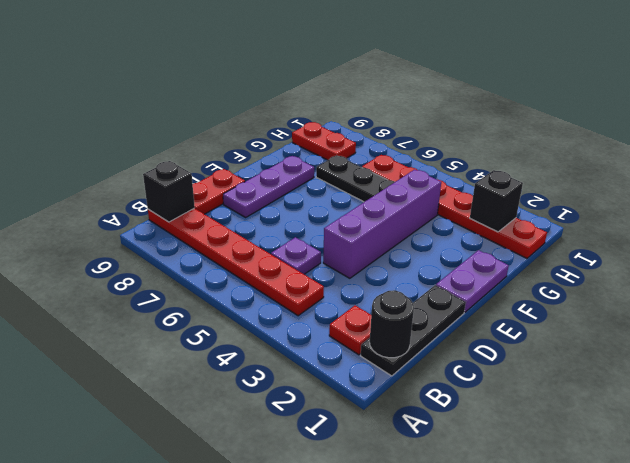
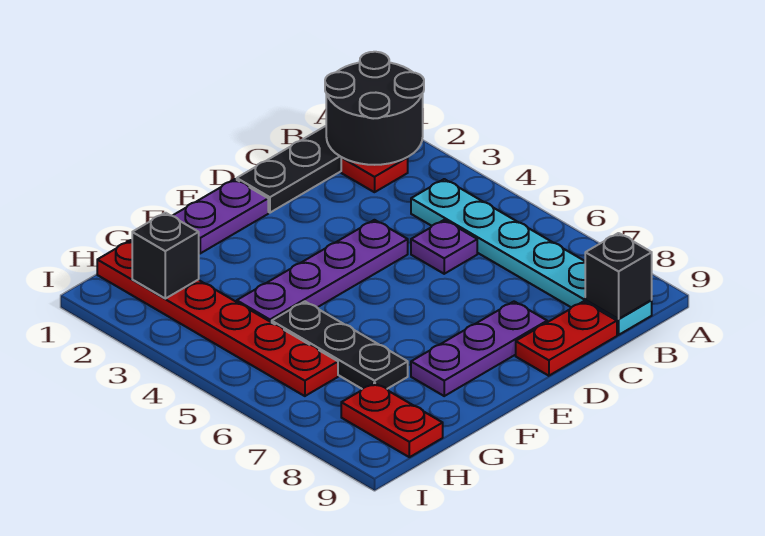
black round brick B1 level 2 -> black round brick A1:B2 level 2
red plate B4:B9 level 1 -> cyan plate B4:B9 level 1
purple brick D4:G4 level 1 -> purple plate D4:G4 level 1

